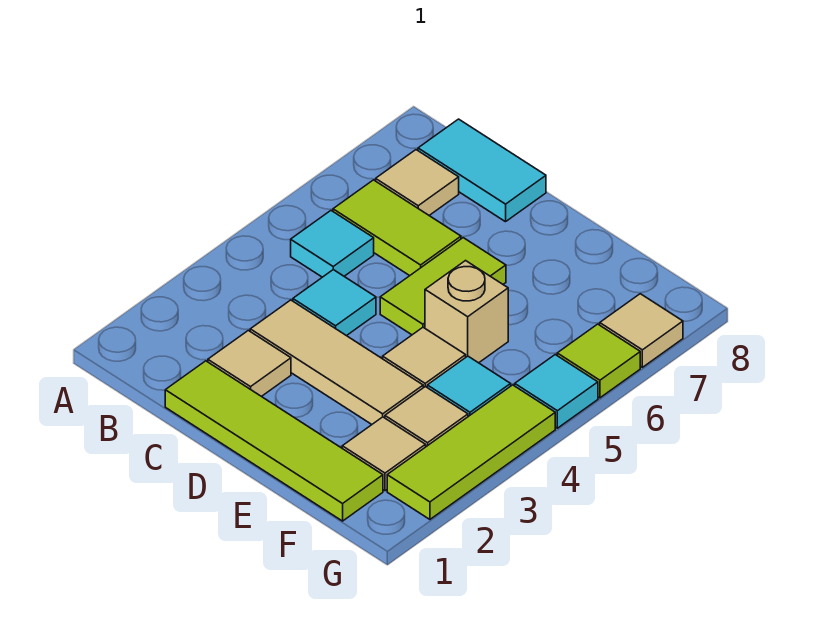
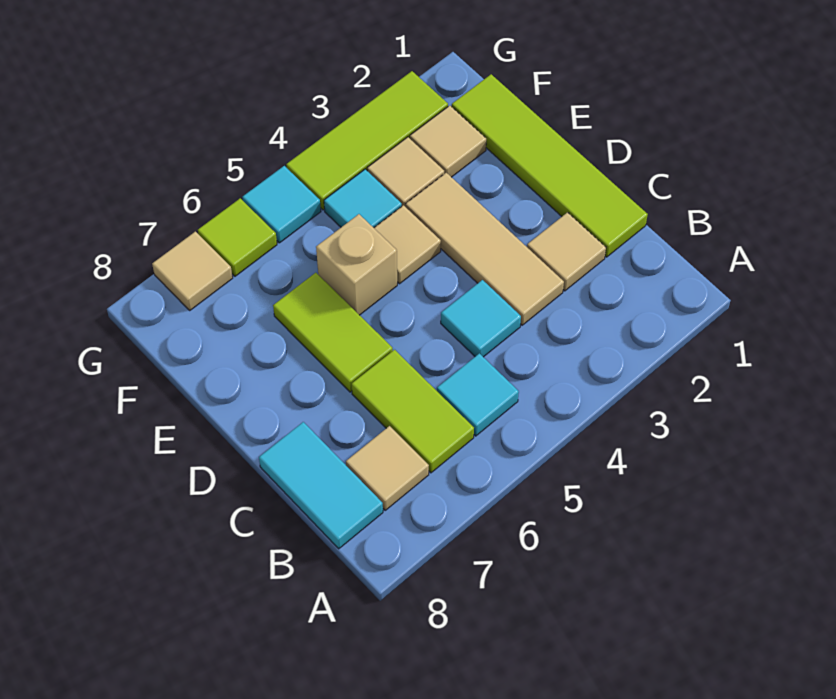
lime tile D5:D6 level 1 -> lime tile D6:E6 level 1

